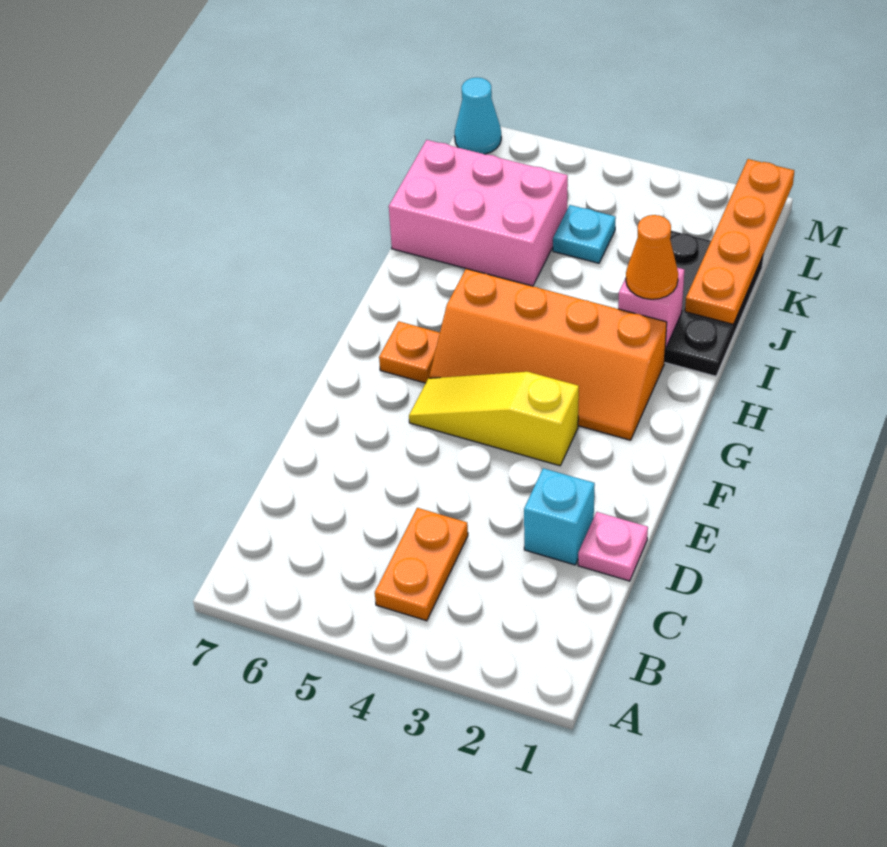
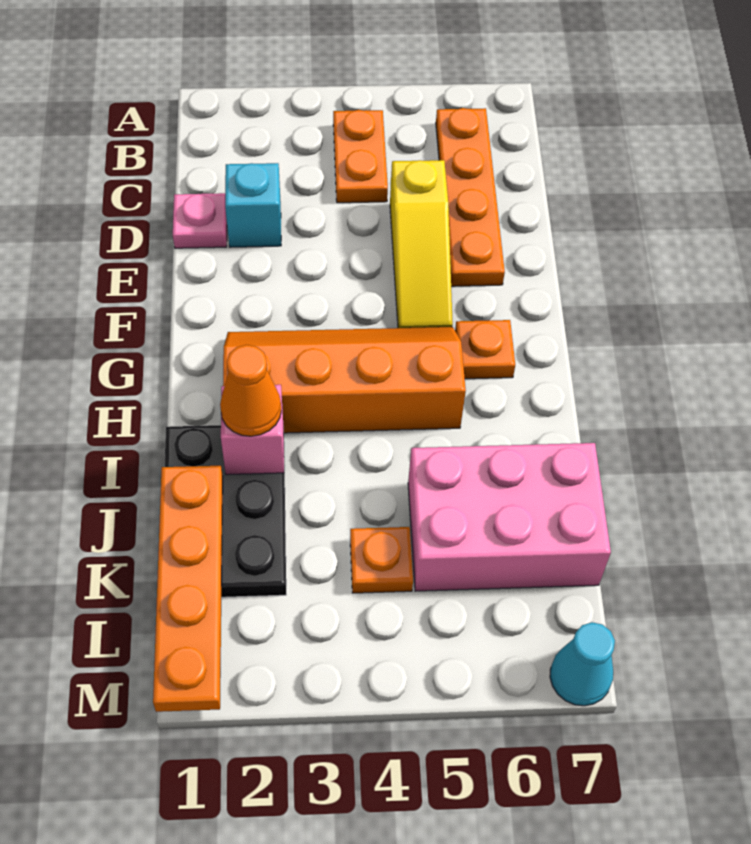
none -> orange plate B6:E6 level 1
yellow slope F3:F5 level 1 top 3 -> yellow slope D5:F5 level 1 top D
cyan plate K4 level 1 -> orange plate K4 level 1

